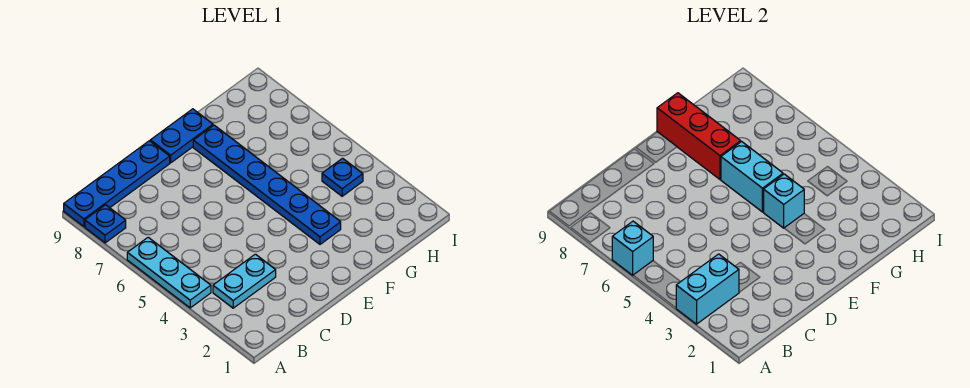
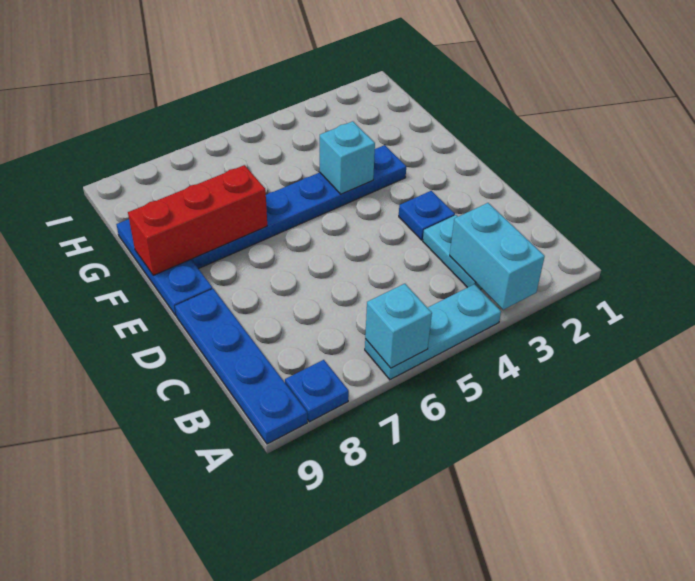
blue plate E9:F9 level 1 -> blue plate E9:G9 level 1
cyan brick F5:F6 level 2 -> none
blue plate H4 level 1 -> blue plate D3 level 1

